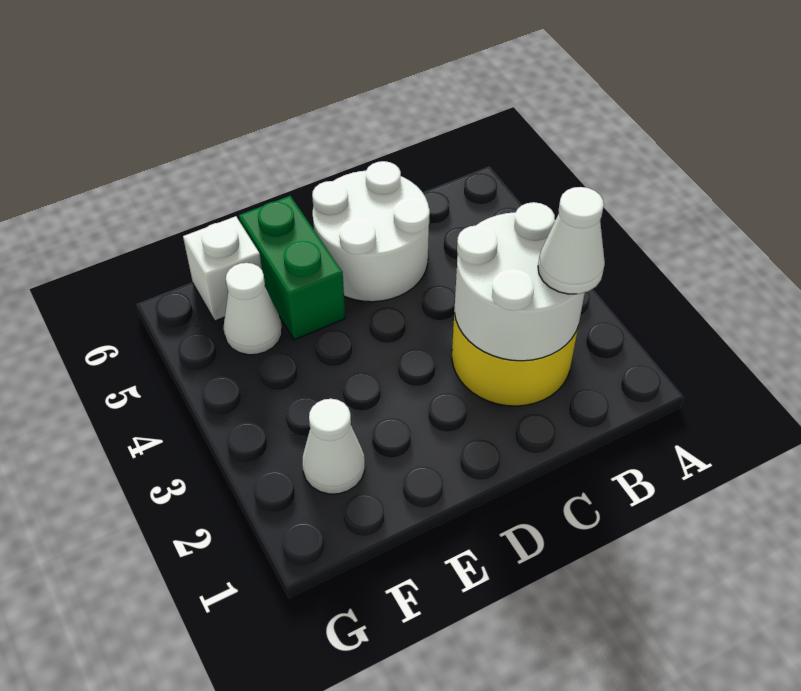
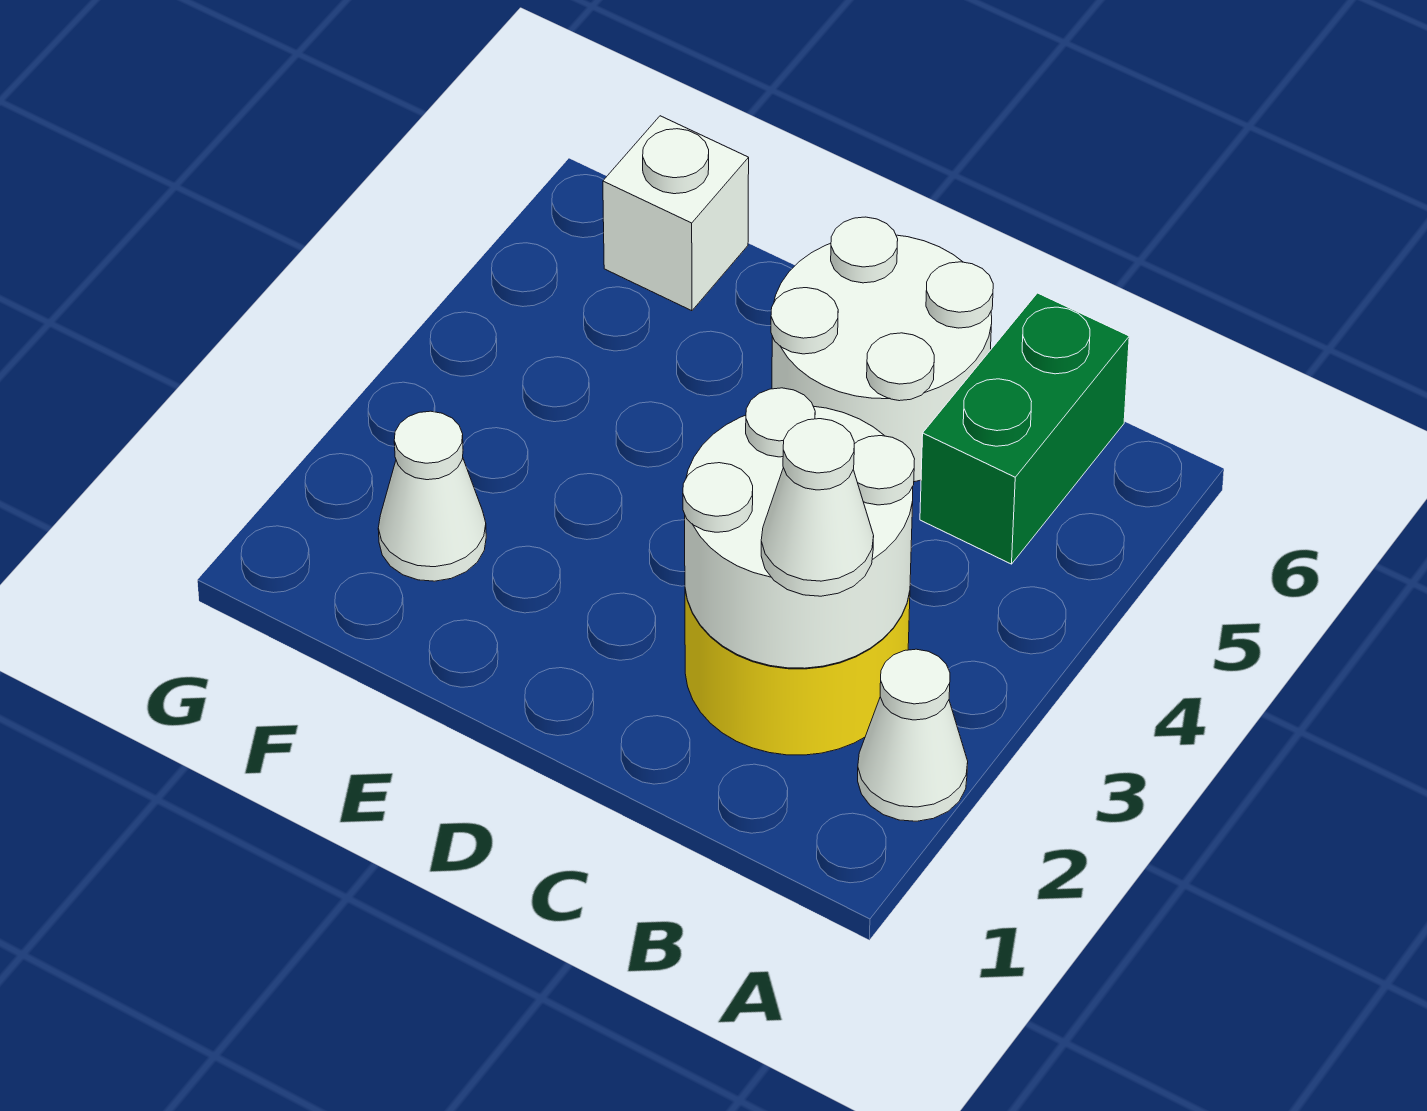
green brick E5:E6 level 1 -> green brick B5:B6 level 1
white cone F5 level 1 -> white cone A2 level 1

